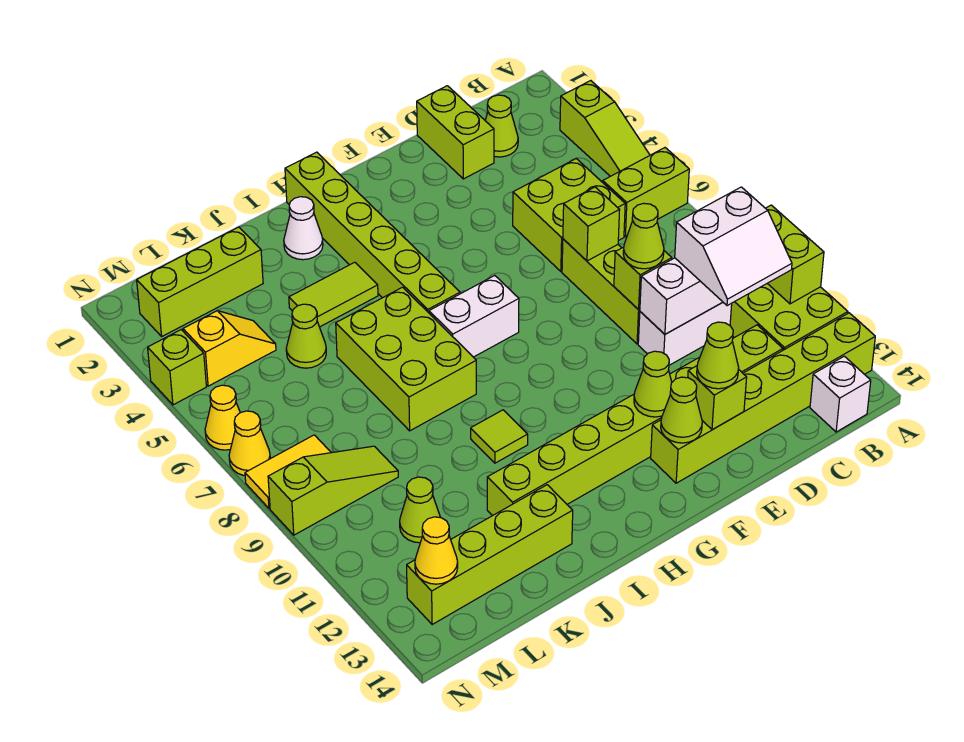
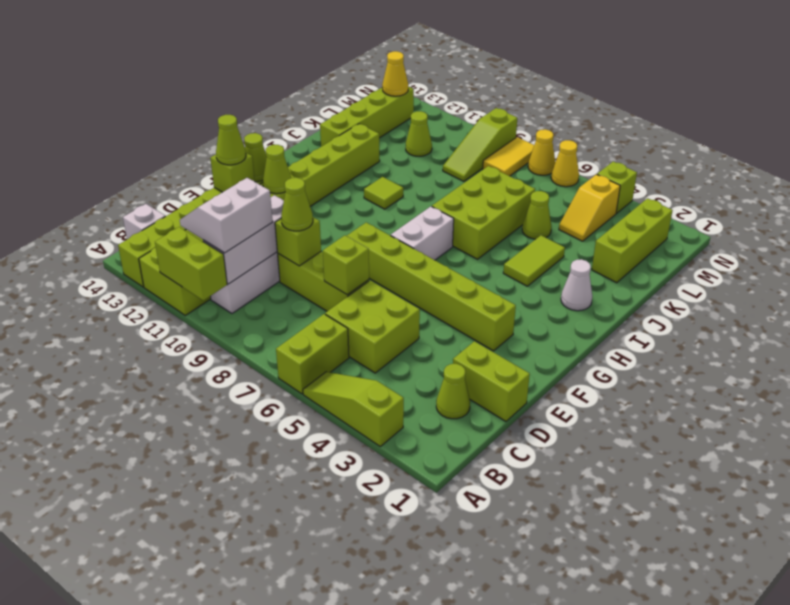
lime brick H1:H6 level 1 -> lime brick F3:F8 level 1
lime brick I6:J8 level 1 -> lime brick I6:K7 level 1

